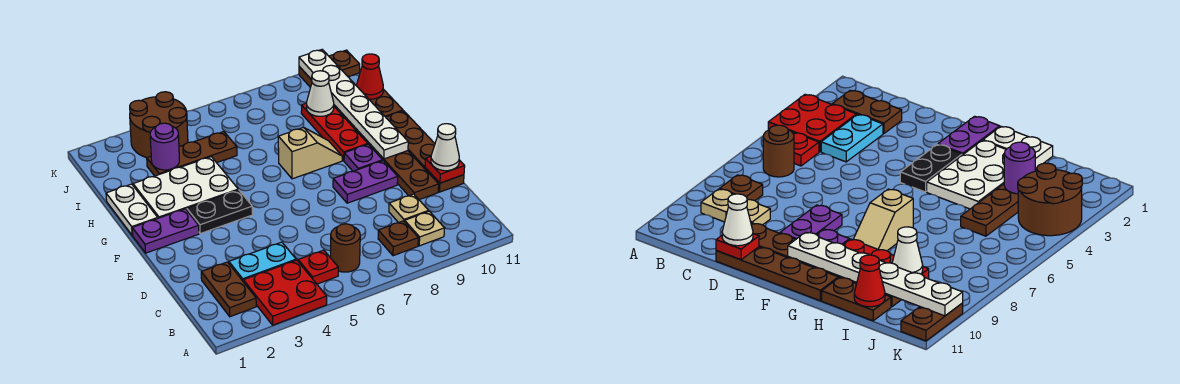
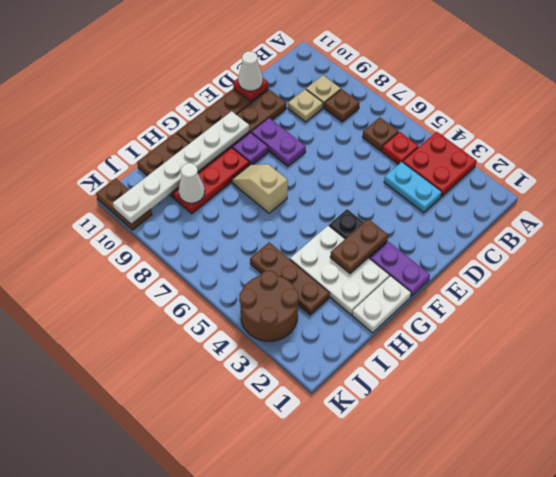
brown plate B2:C2 level 1 -> brown plate F3:G3 level 2
brown round brick B6 level 1 -> brown plate B6 level 1
purple round brick I3 level 2 -> none
red cone I11 level 2 -> none

